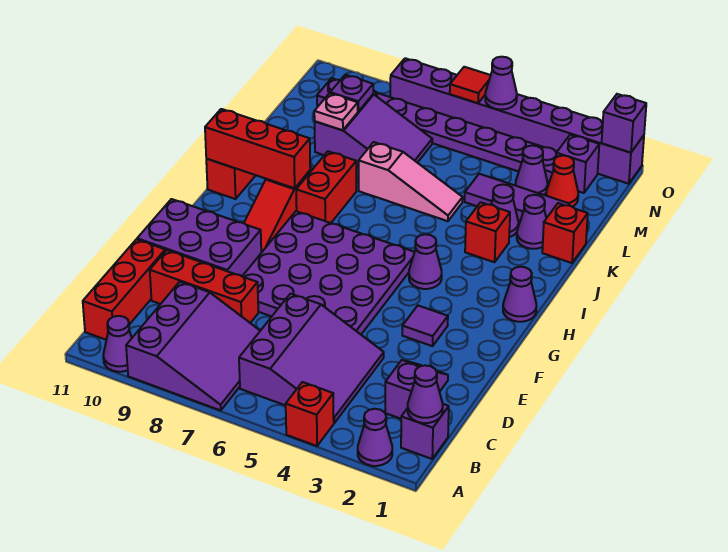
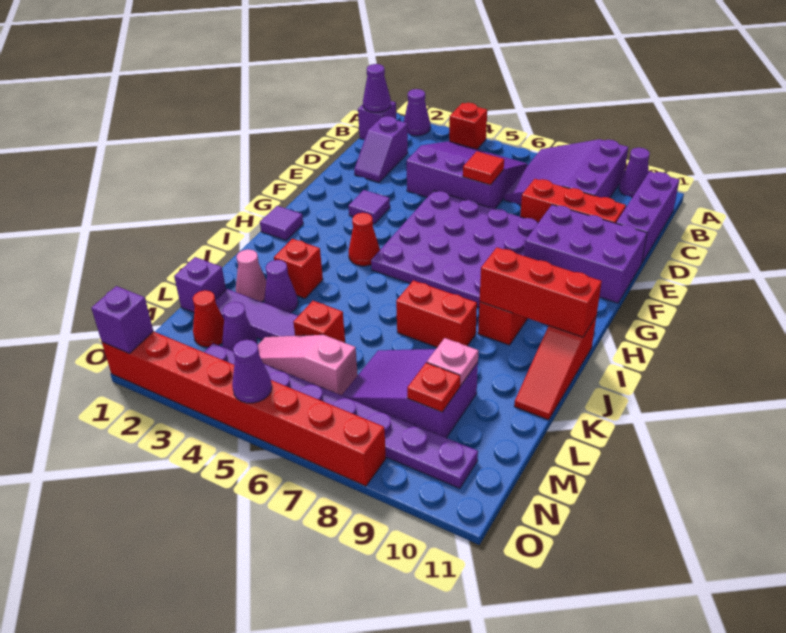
purple slope B4:D6 level 1 top 6 -> purple slope B4:D6 level 1 top D
red brick B11:D11 level 1 -> purple brick B11:D11 level 1
purple cone H1 level 1 -> purple tile H1 level 1
purple cone H4 level 1 -> red cone H4 level 1
red brick I8:J8 level 1 -> red brick J7:J8 level 1
red brick K1 level 1 -> red brick L5 level 1
purple cone K2 level 1 -> pink cone K2 level 1
pink slope K5:K7 level 1 top 7 -> pink slope M4:M6 level 1 top 6
purple plate M9 level 2 -> red plate M9 level 2
purple brick N2 level 1 -> purple brick L1 level 1
purple brick O1:O8 level 1 -> red brick O1:O8 level 1
red tile O6 level 2 -> red tile D6 level 2

